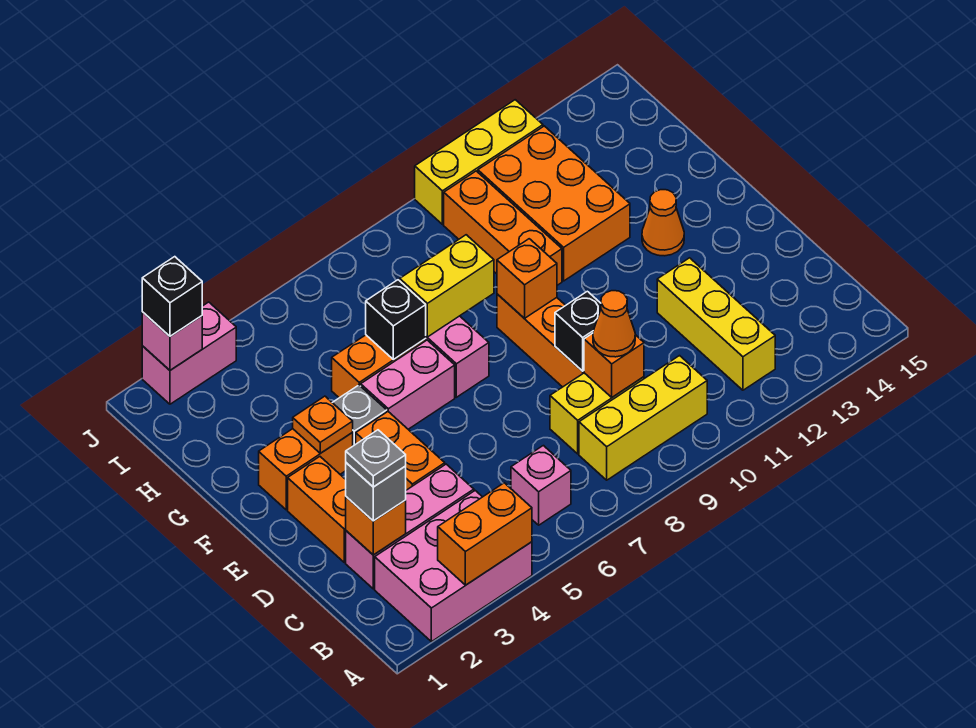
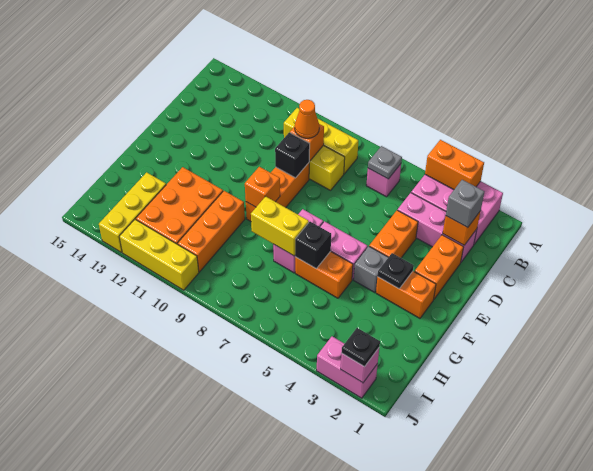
yellow brick B12:D12 level 1 -> yellow brick H13:J13 level 1
grey plate C2 level 4 -> grey plate B6 level 2
orange plate F3 level 2 -> black plate F3 level 2
orange cone F13 level 1 -> none
black brick J2 level 3 -> black plate J2 level 3

